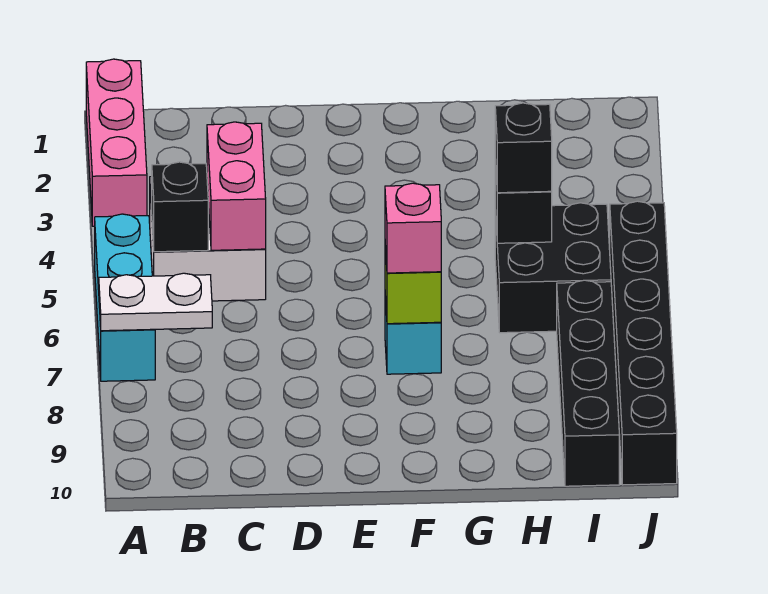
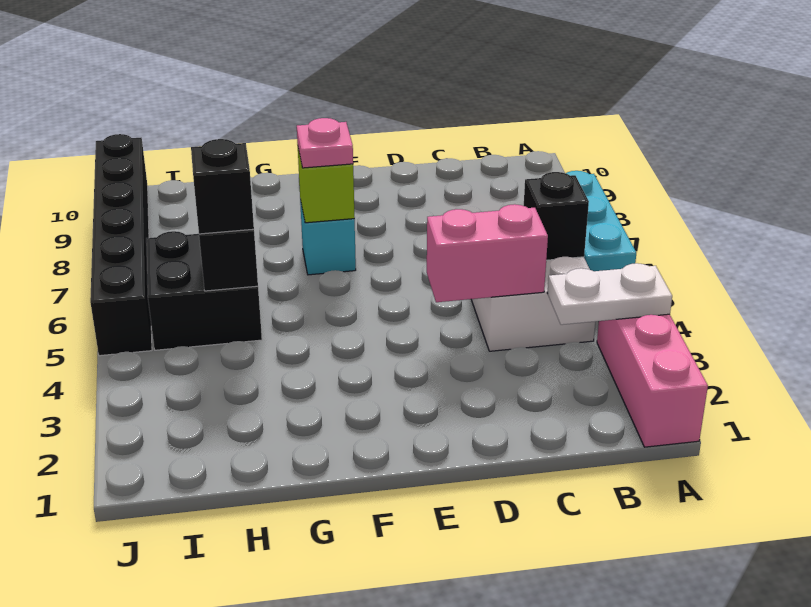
white plate A7:B7 level 2 -> white plate A3:B3 level 2
pink brick C4:C5 level 2 -> pink brick C4:D4 level 2
pink brick F7 level 3 -> pink plate F7 level 3
black brick I7:I10 level 1 -> none

